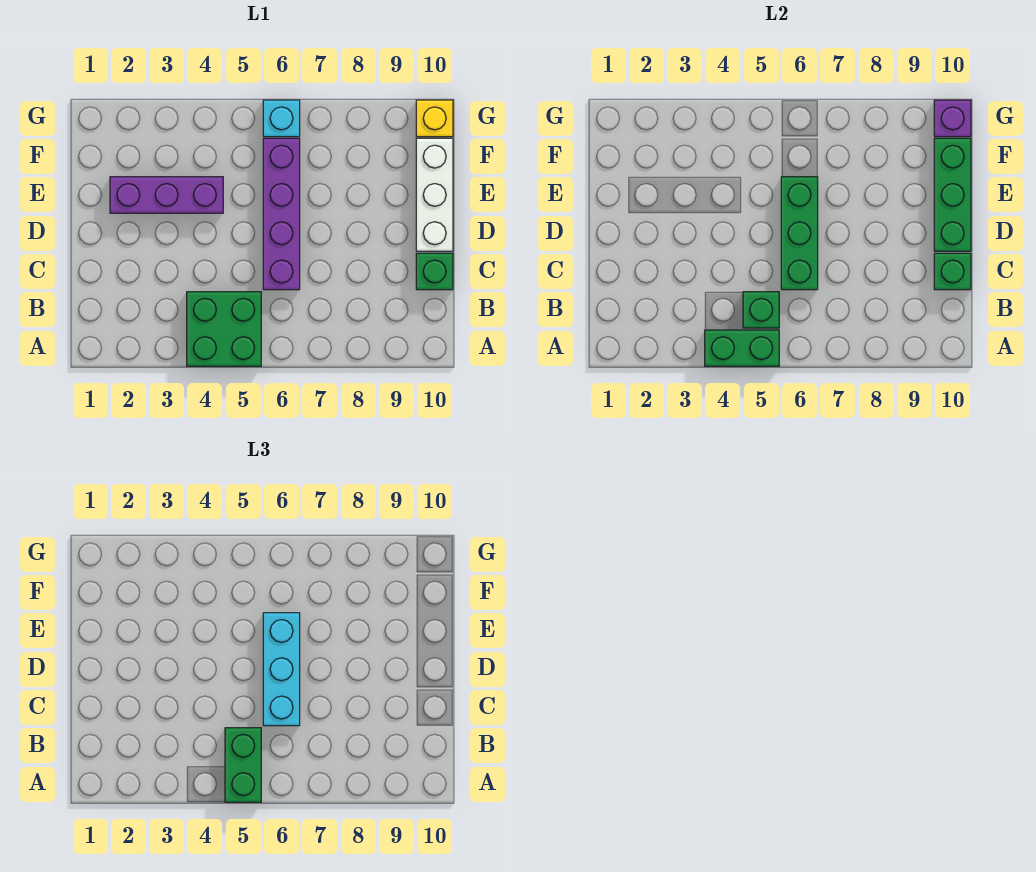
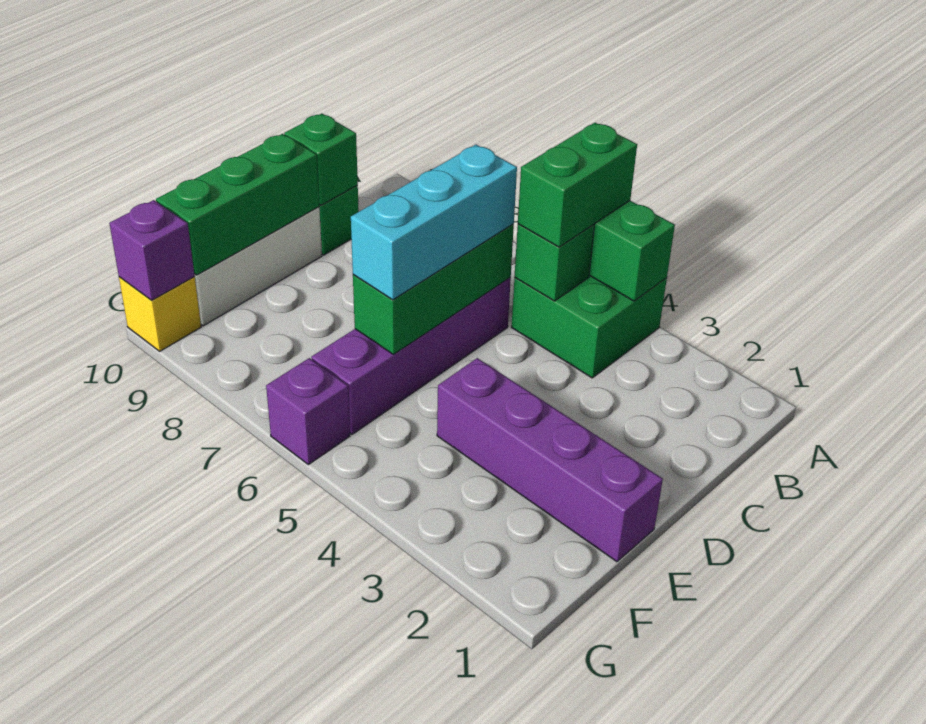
purple brick E2:E4 level 1 -> purple brick E1:E4 level 1
cyan brick G6 level 1 -> purple brick G6 level 1

